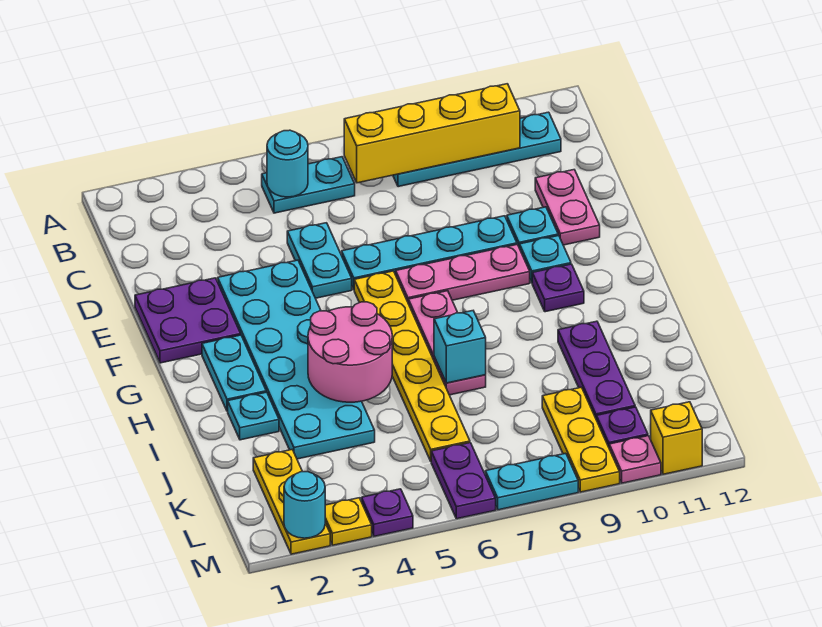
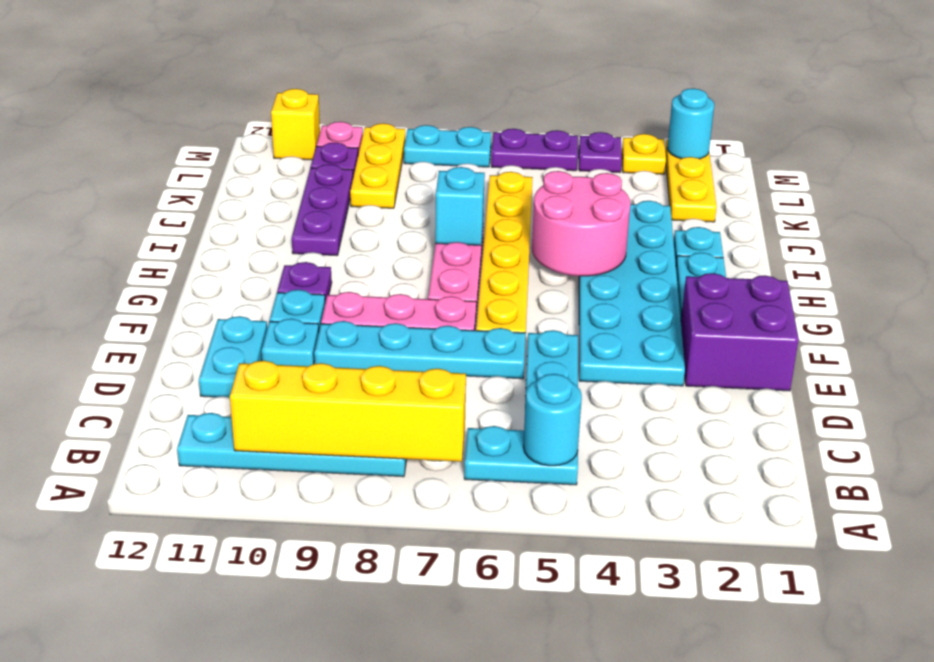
pink plate D11:E11 level 1 -> cyan plate D11:E11 level 1
purple plate E1:F2 level 1 -> purple brick E1:F2 level 1
purple plate L6:M6 level 1 -> purple plate M5:M6 level 1

